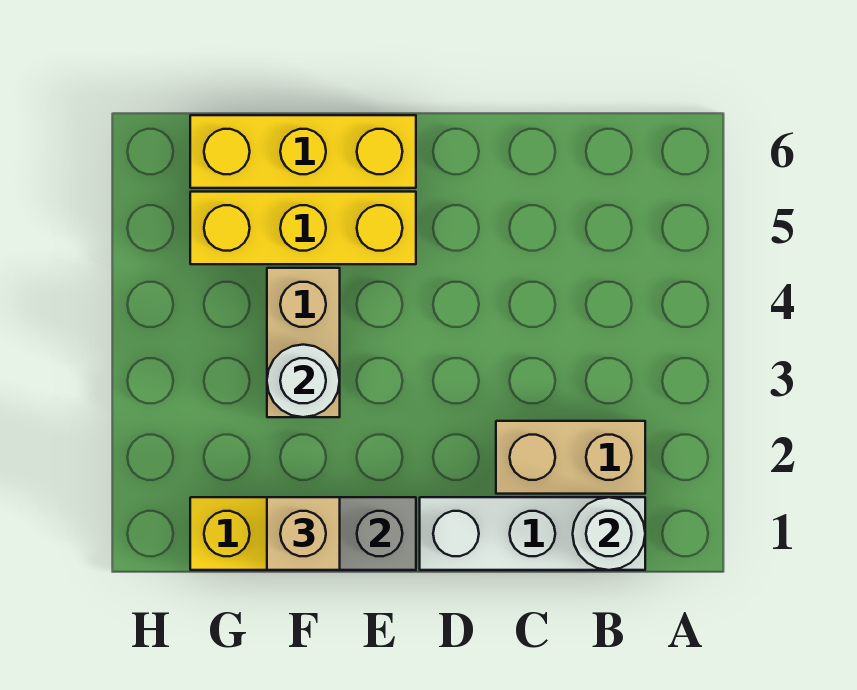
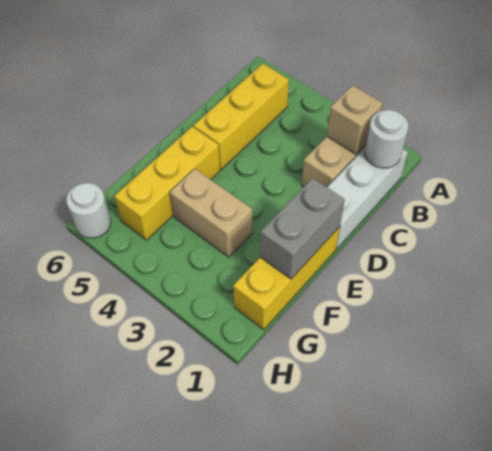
yellow brick E6:G6 level 1 -> yellow brick B5:D5 level 1
tan brick F1 level 3 -> tan brick B2 level 2
white round brick F3 level 2 -> white round brick H6 level 1

